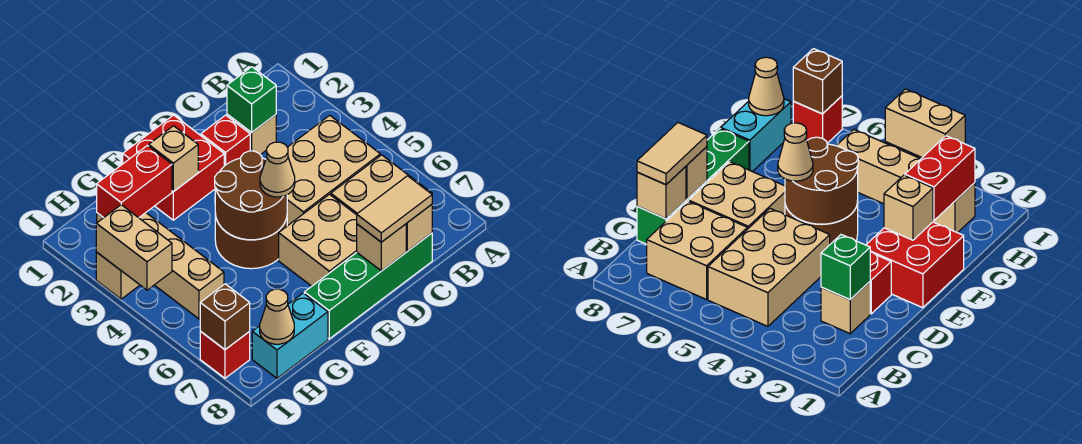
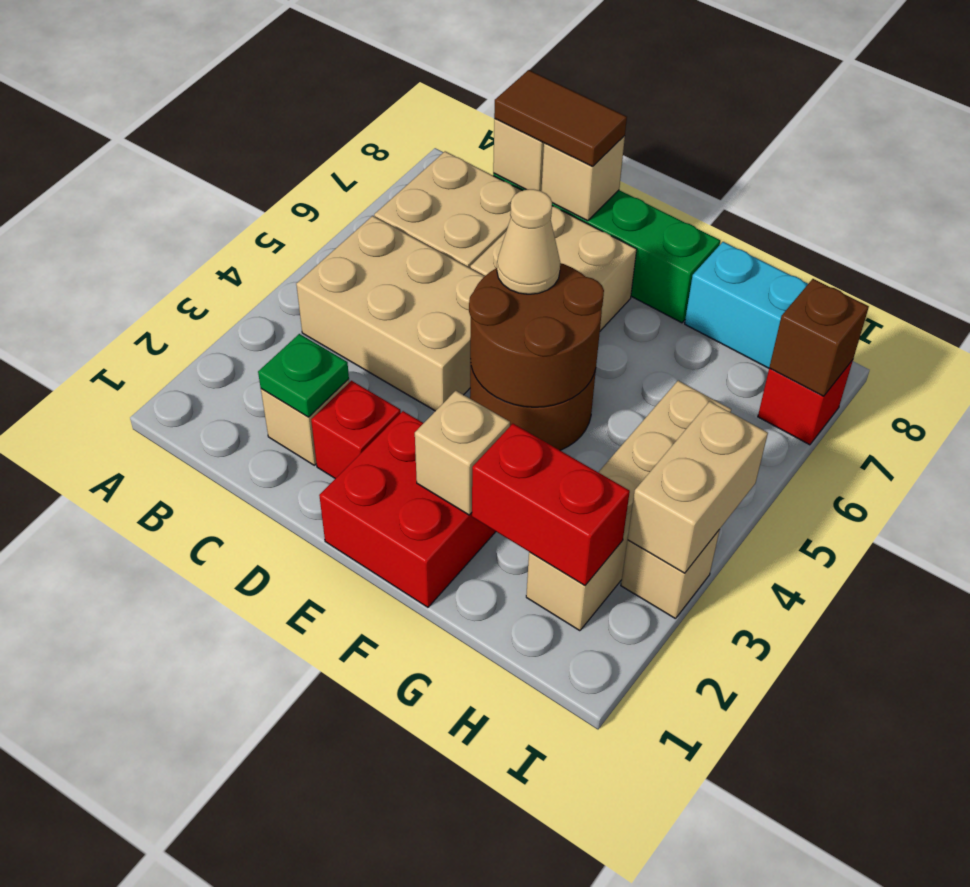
green brick C2 level 2 -> green plate C2 level 2
tan tile C8:D8 level 3 -> brown tile C8:D8 level 3
tan cone H8 level 2 -> none

